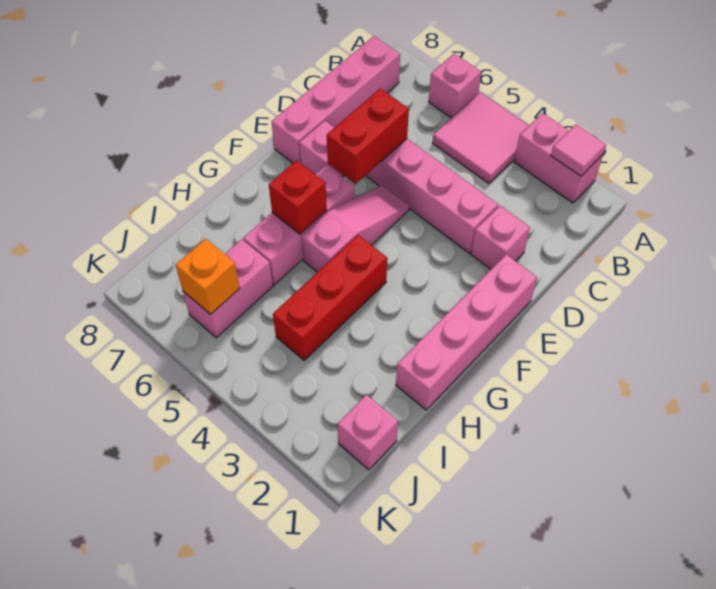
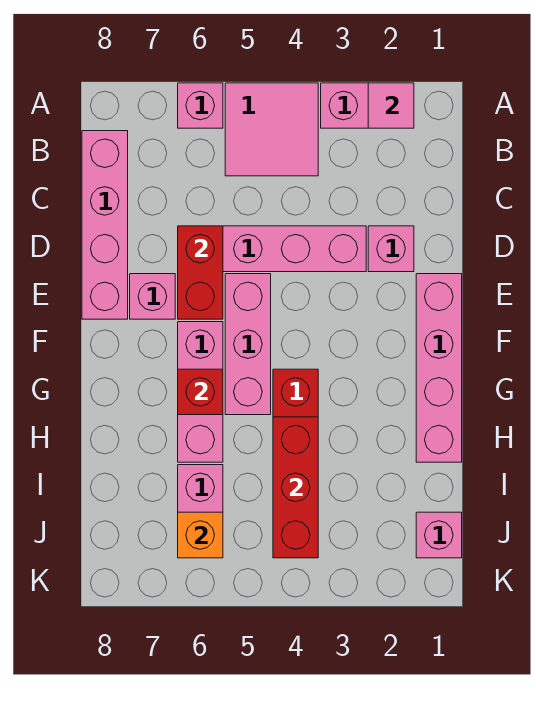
pink slope E5:G5 level 1 top G -> pink brick E5:G5 level 1
none -> red brick H4:J4 level 2

